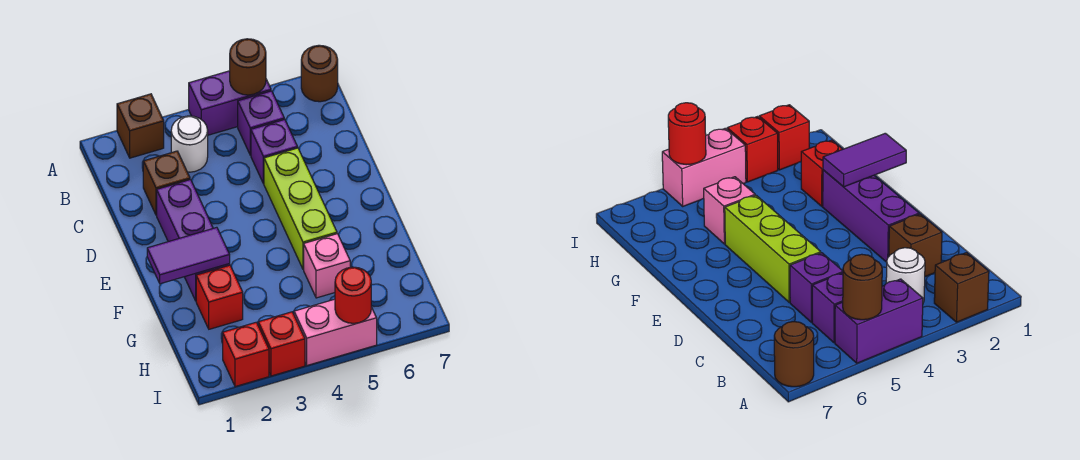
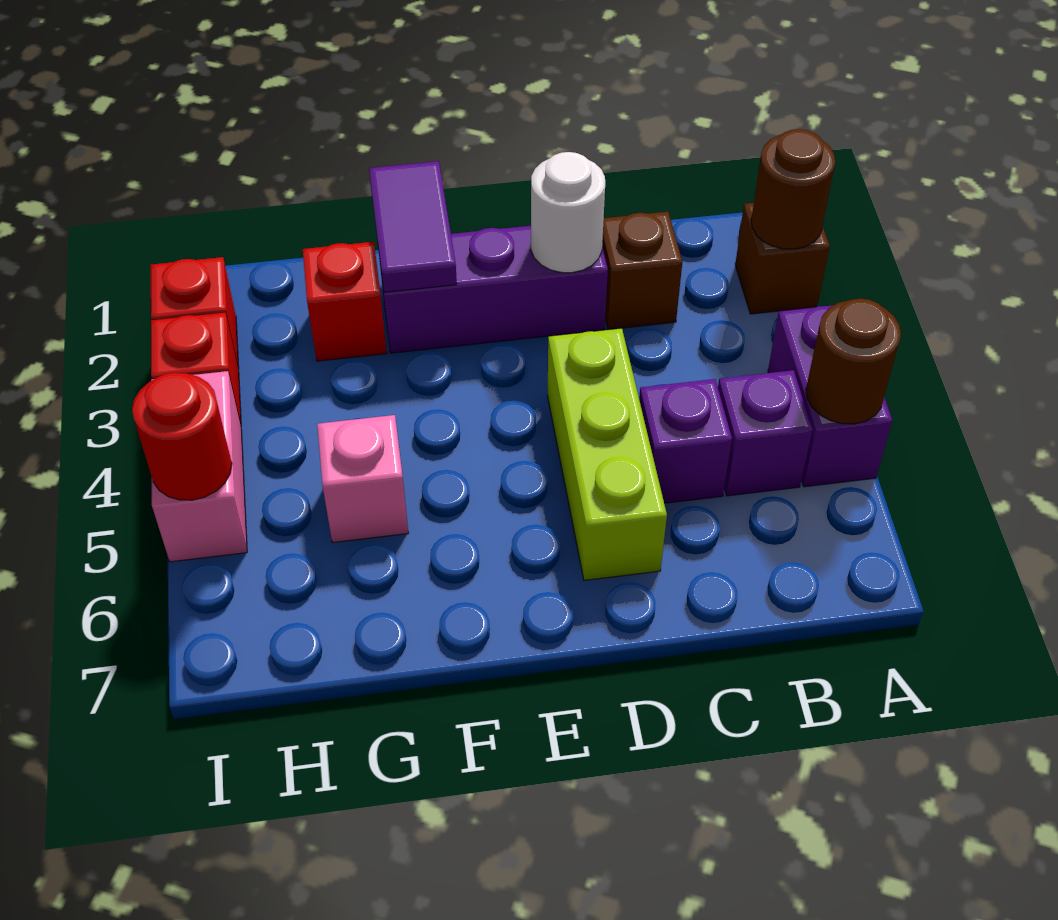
brown round brick A7 level 1 -> brown round brick A2 level 2
white round brick B3 level 1 -> white round brick D2 level 2
lime brick D5:F5 level 1 -> lime brick D4:D6 level 1

